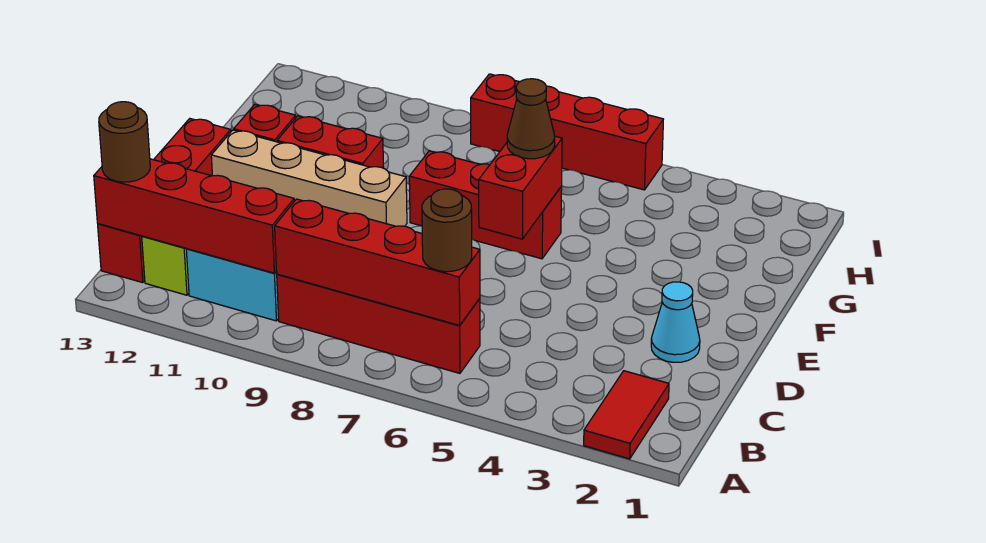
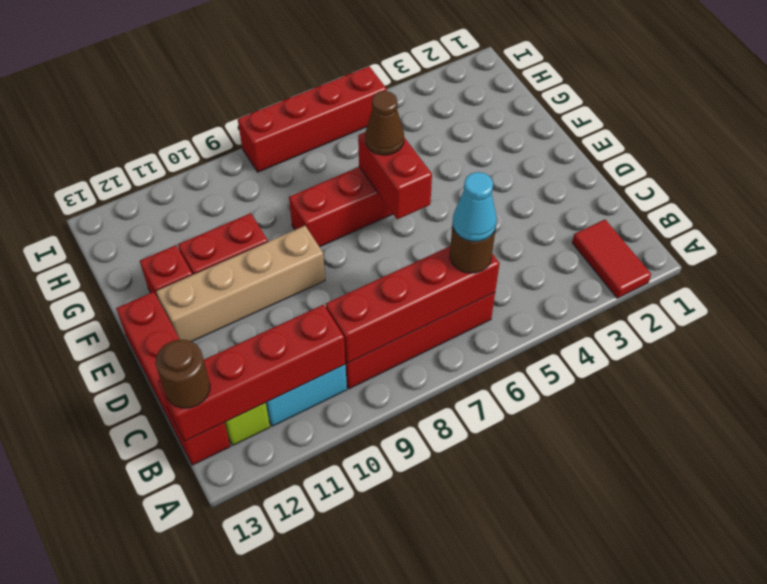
cyan cone D2 level 1 -> cyan cone B6 level 4

